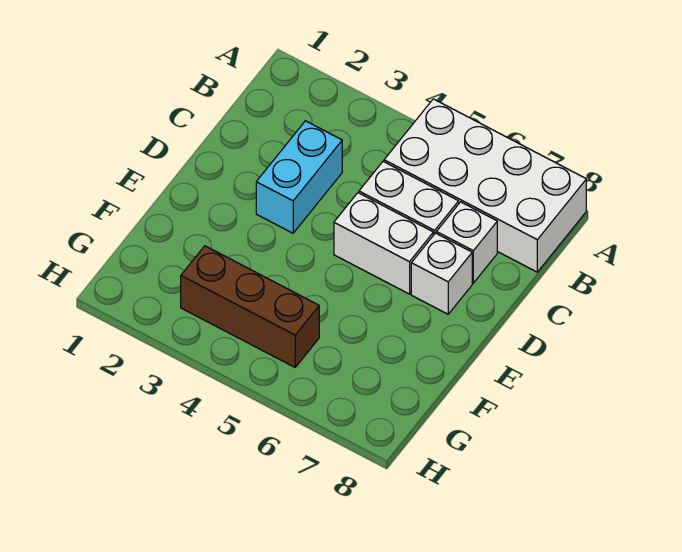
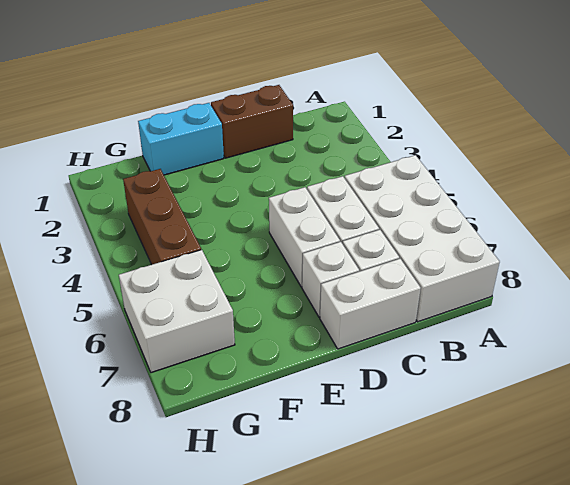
none -> brown brick C1:D1 level 1
cyan brick C3:D3 level 1 -> cyan brick E1:F1 level 1
none -> white brick C8:D8 level 1
none -> white brick G6:H7 level 1

